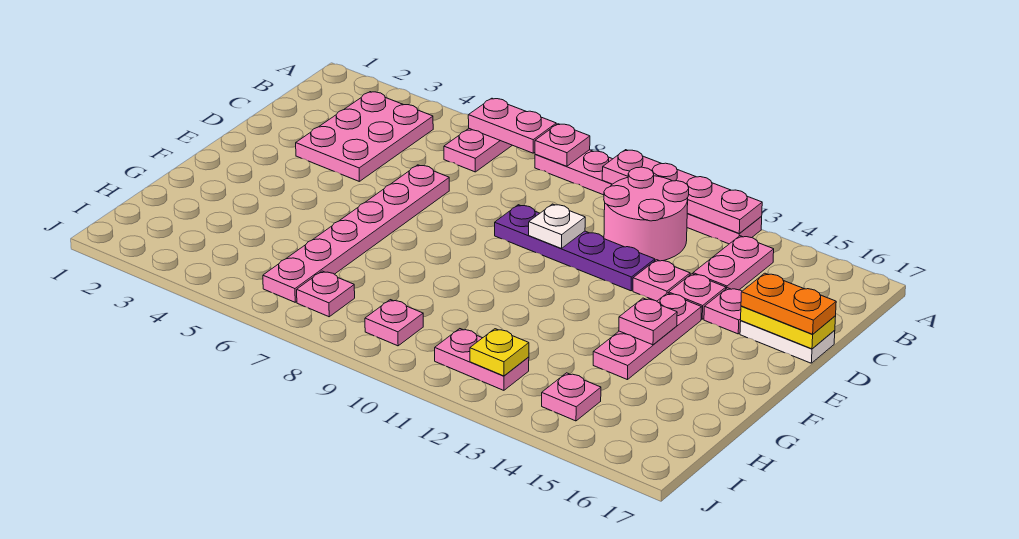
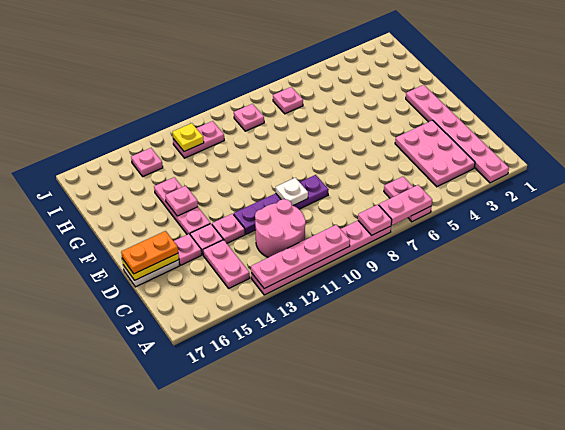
pink plate D6:I6 level 1 -> pink plate A2:F2 level 1

